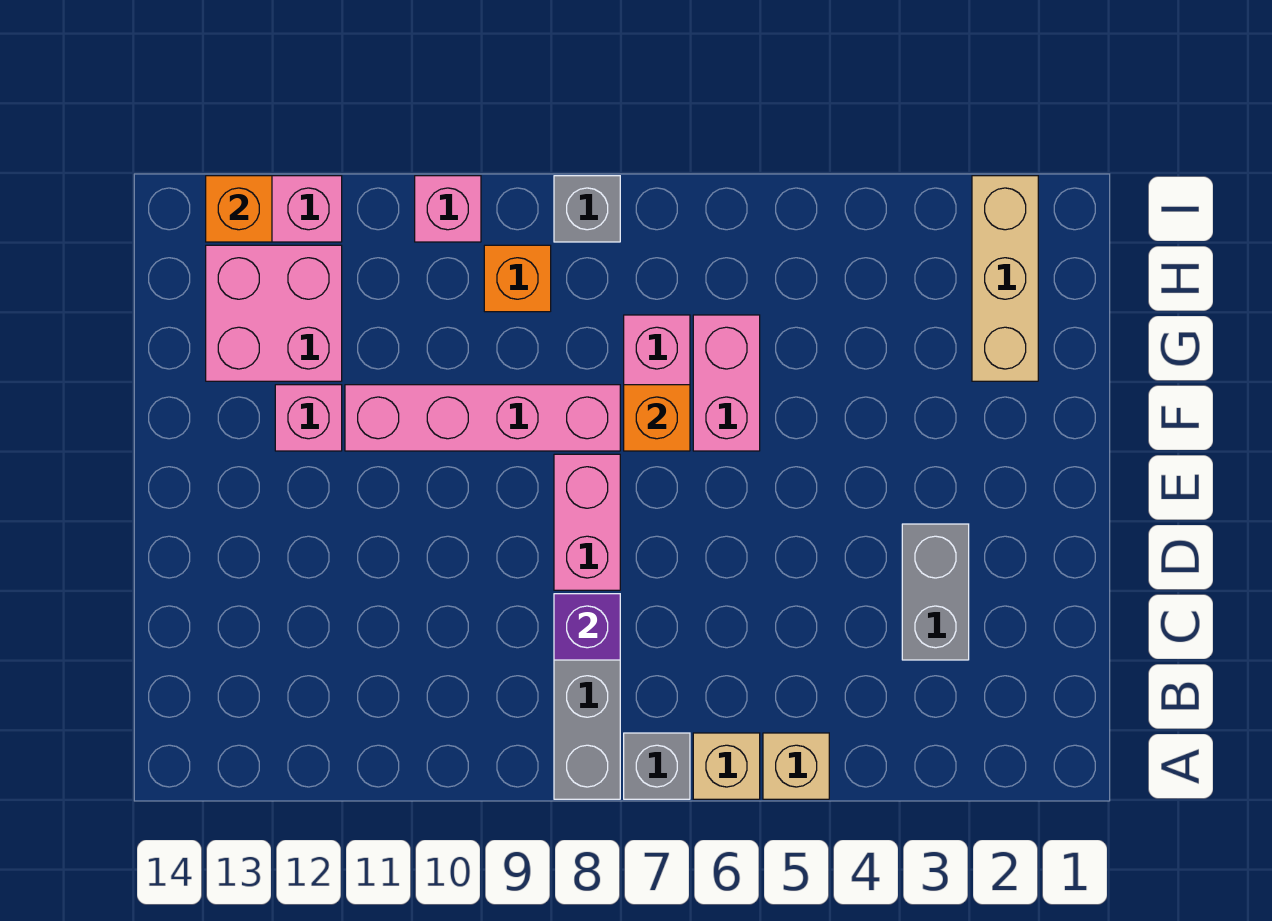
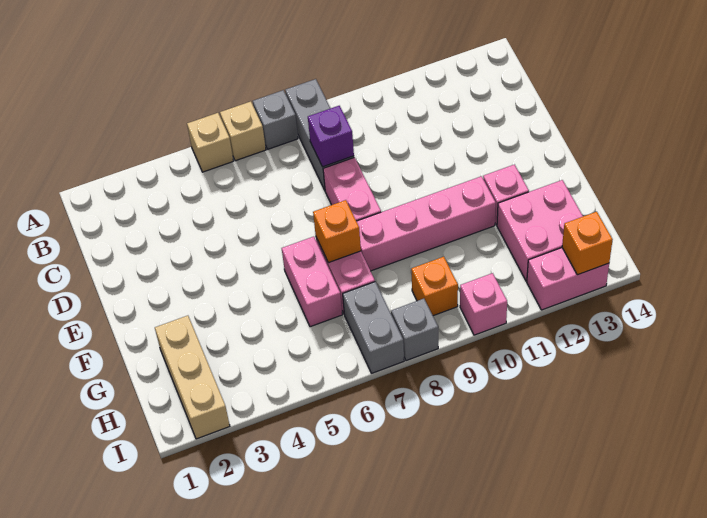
grey brick C3:D3 level 1 -> grey brick H7:I7 level 1

